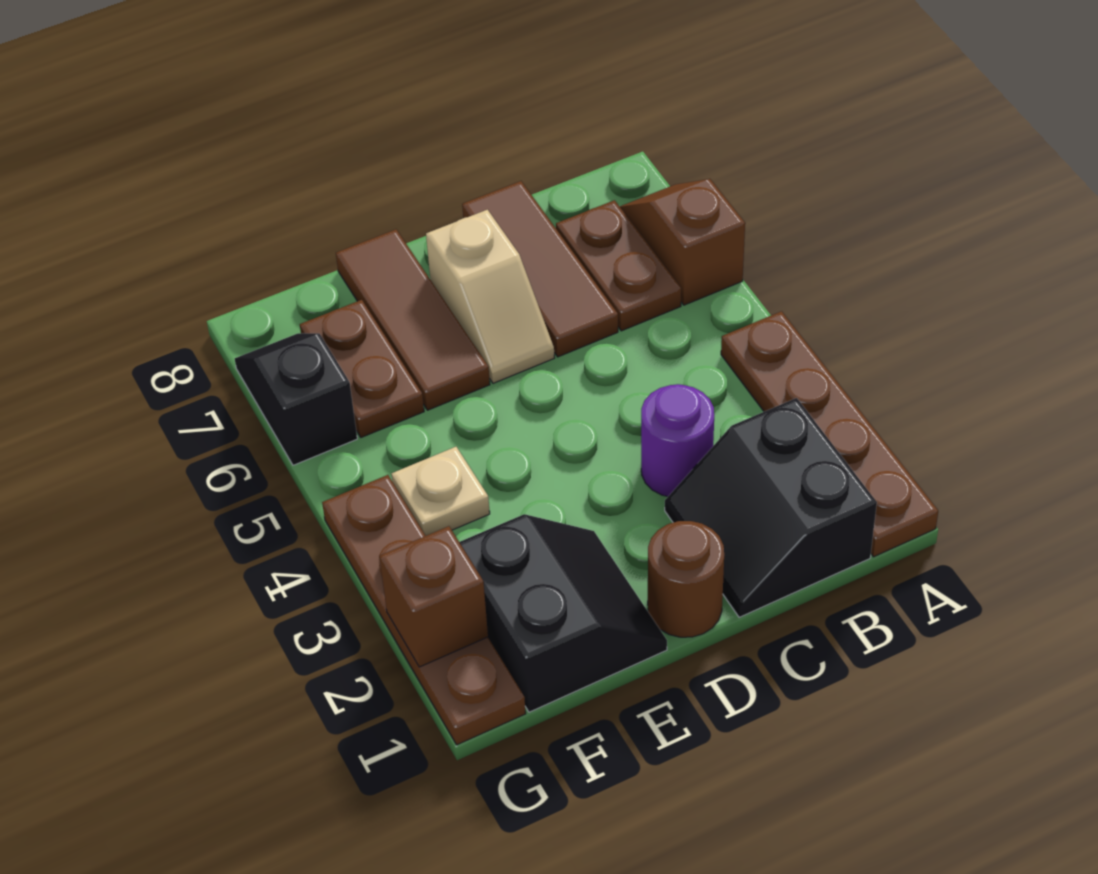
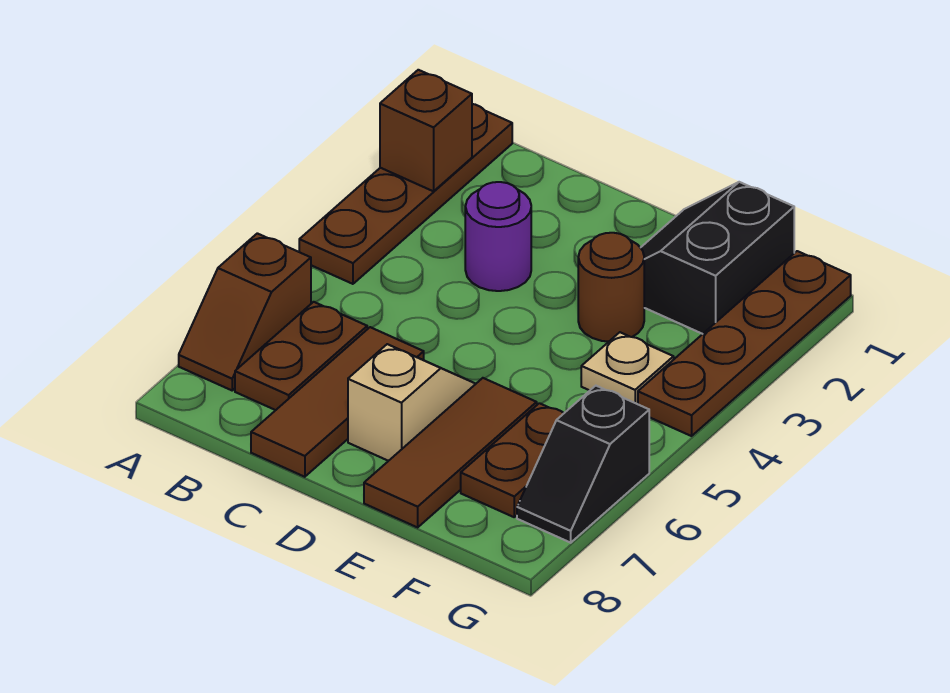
black slope B1:C2 level 1 top B -> none
brown round brick D1 level 1 -> brown round brick E3 level 1
brown brick G2 level 2 -> brown brick A2 level 2

